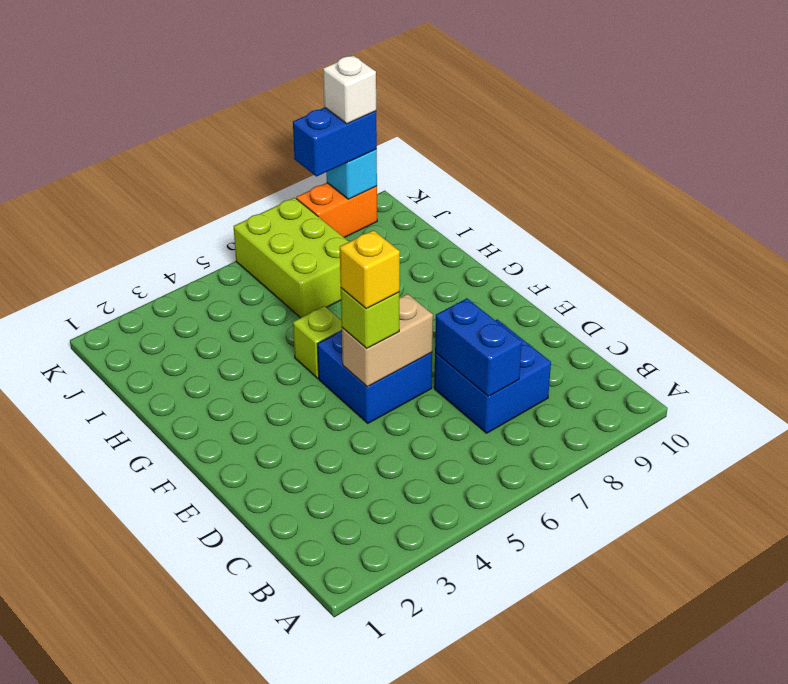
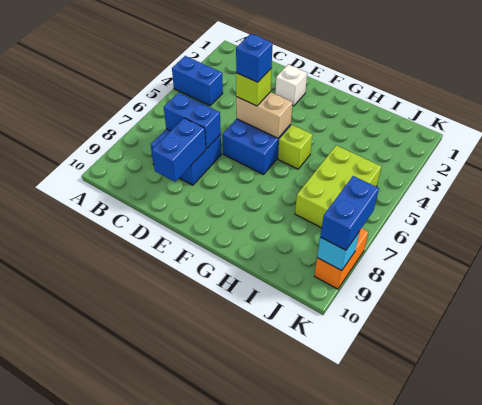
none -> blue brick A4:B4 level 1
none -> blue brick D8:D9 level 2
tan brick E5:E6 level 2 -> tan brick E5:F5 level 2
yellow brick E5 level 4 -> blue brick E5 level 4
lime brick I6:K7 level 1 -> lime brick I5:J7 level 1
white brick K9 level 4 -> white brick E2 level 1

